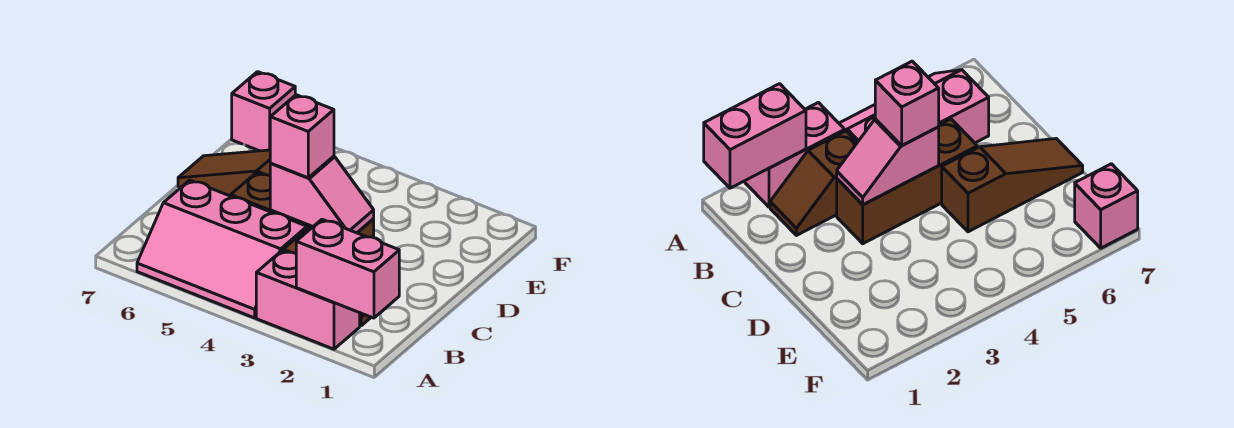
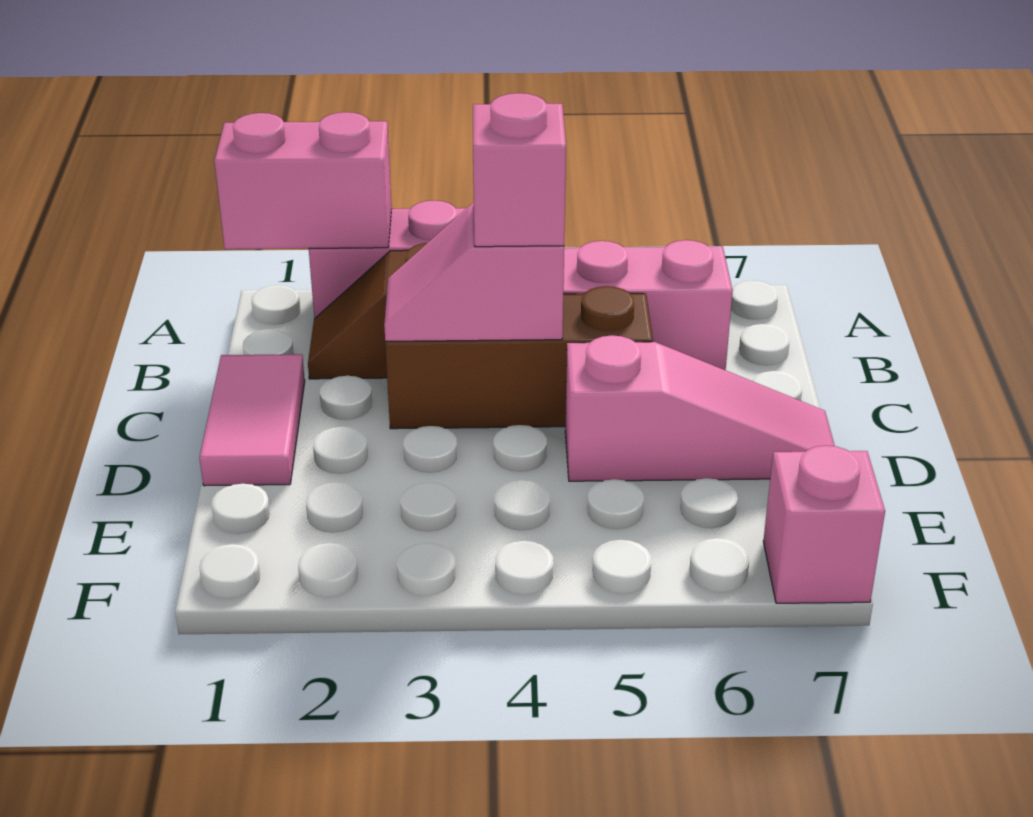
none -> pink tile C1:D1 level 1
brown slope D5:D7 level 1 top 5 -> pink slope D5:D7 level 1 top 5

